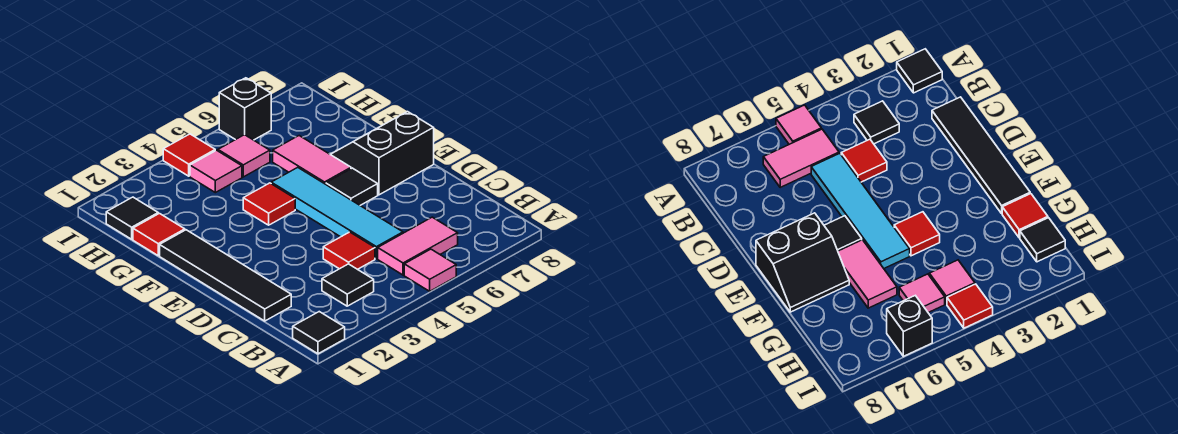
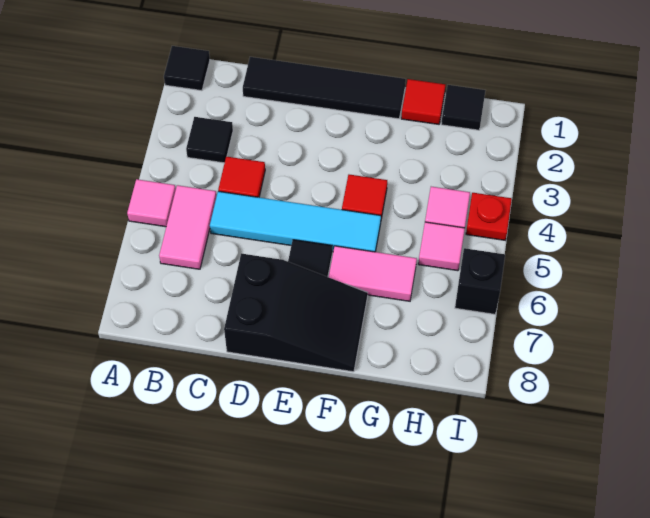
black slope E7:F8 level 1 top E -> black slope D7:F8 level 1 top D
red tile I4 level 1 -> red plate I4 level 1

